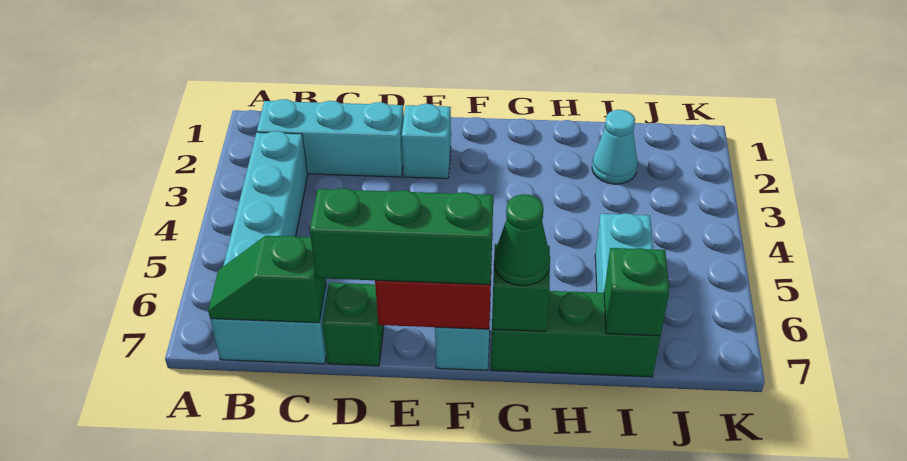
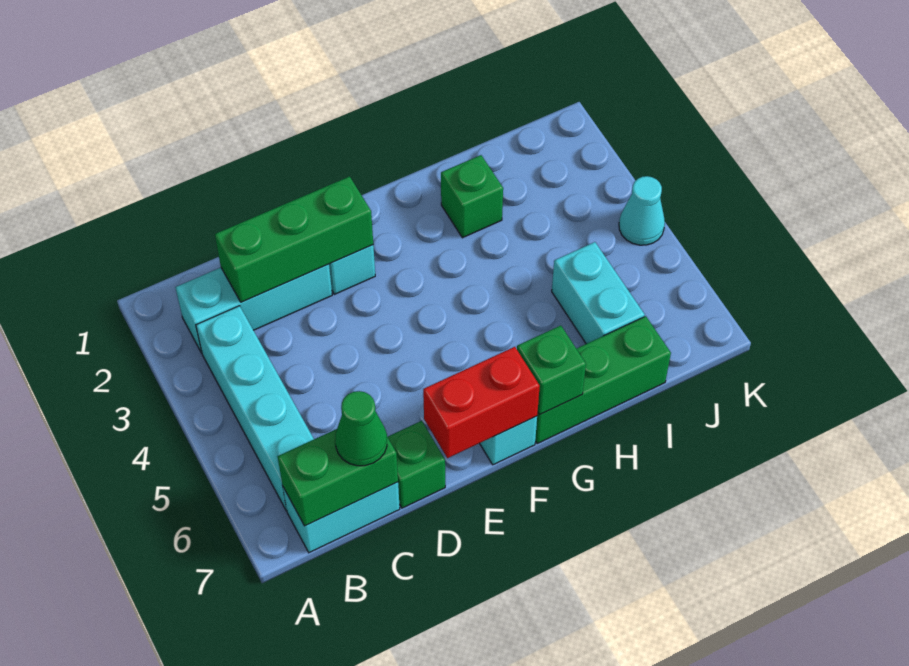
green slope B7:C7 level 2 top C -> green brick B7:C7 level 2
green brick D7:F7 level 3 -> green brick C2:E2 level 2
green cone G7 level 3 -> green cone C7 level 3
cyan cone I2 level 1 -> cyan cone K4 level 1
green brick I7 level 2 -> green brick H2 level 1

